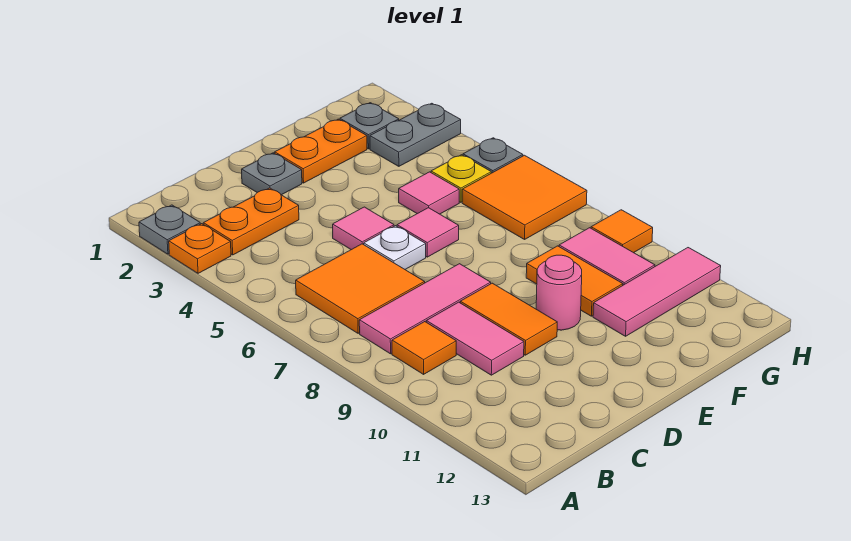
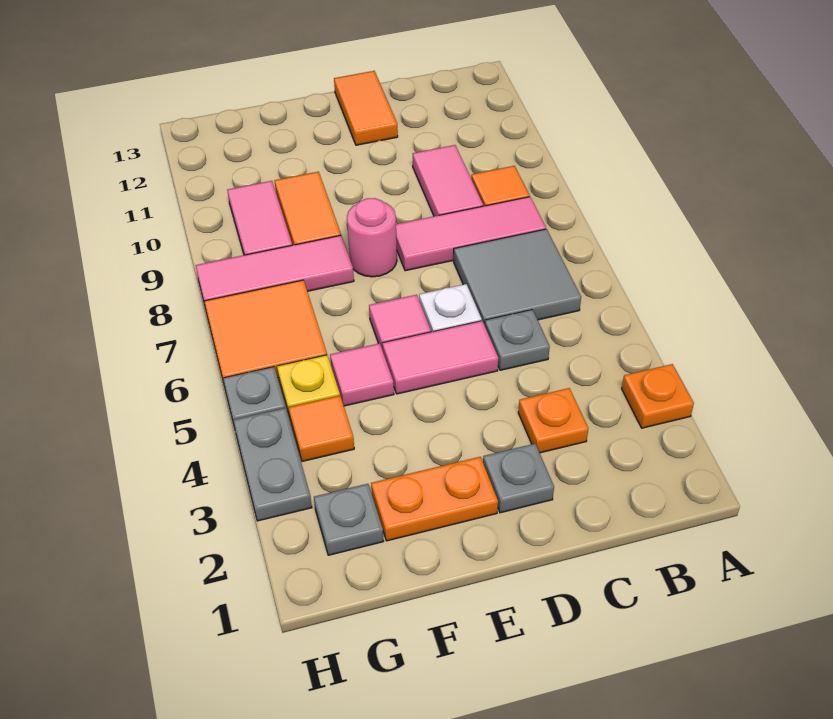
grey plate A2 level 1 -> grey plate C5 level 1
orange plate B3:C3 level 1 -> orange plate C3 level 1
orange tile B6:C7 level 1 -> grey tile B6:C7 level 1
pink tile D5 level 1 -> pink tile D5:E5 level 1
orange tile D9:D10 level 1 -> orange tile D12:D13 level 1
pink round brick E10 level 1 -> pink round brick E8 level 1
pink tile F11:H11 level 1 -> pink tile F8:H8 level 1
grey plate G3:H3 level 1 -> grey plate H3:H4 level 1
orange tile H9 level 1 -> orange tile G4 level 1

